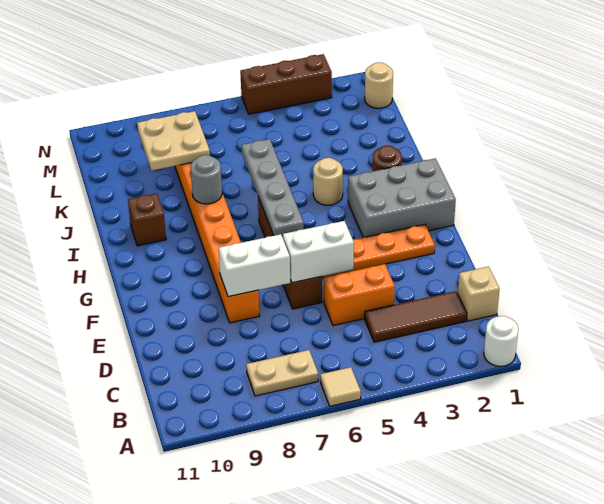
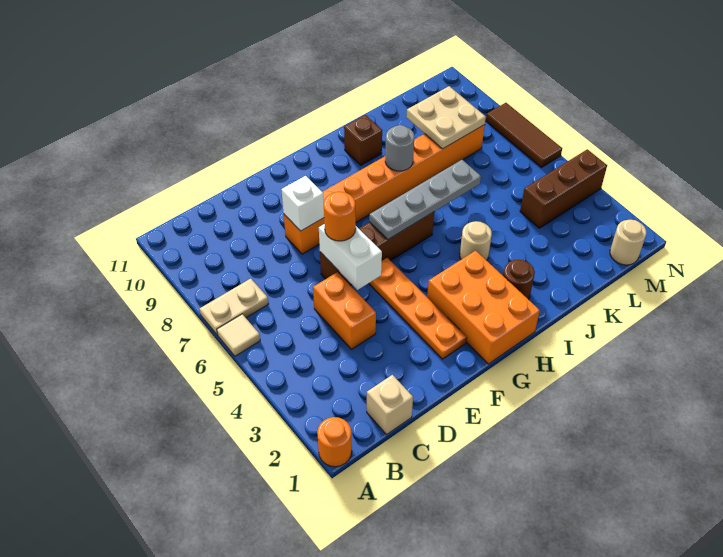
white round brick A1 level 1 -> orange round brick A1 level 1
tan plate B7:B8 level 1 -> tan plate A7:B7 level 1
brown tile C2:C4 level 1 -> brown tile N6:N8 level 1
none -> orange round brick E6 level 3
white brick E7:E8 level 2 -> white brick E8 level 2
grey brick G1:H3 level 1 -> orange brick G1:H3 level 1
brown brick N3:N5 level 1 -> brown brick L4:N4 level 1

